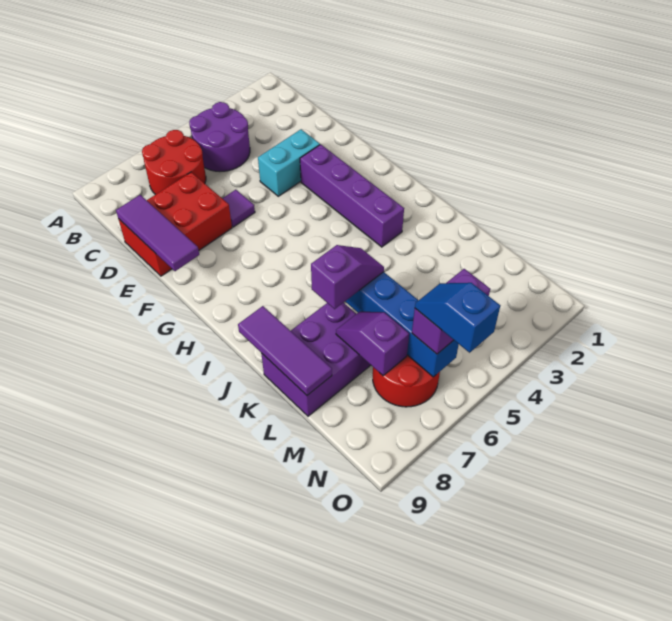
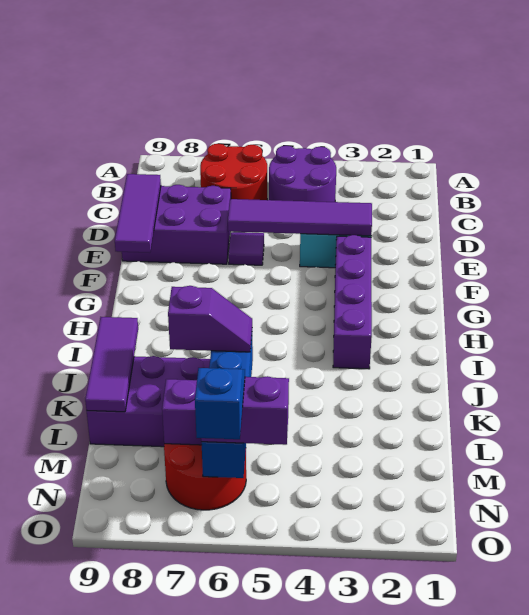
red brick D7:E9 level 1 -> purple brick D7:E9 level 1
none -> purple tile E3:E6 level 2

